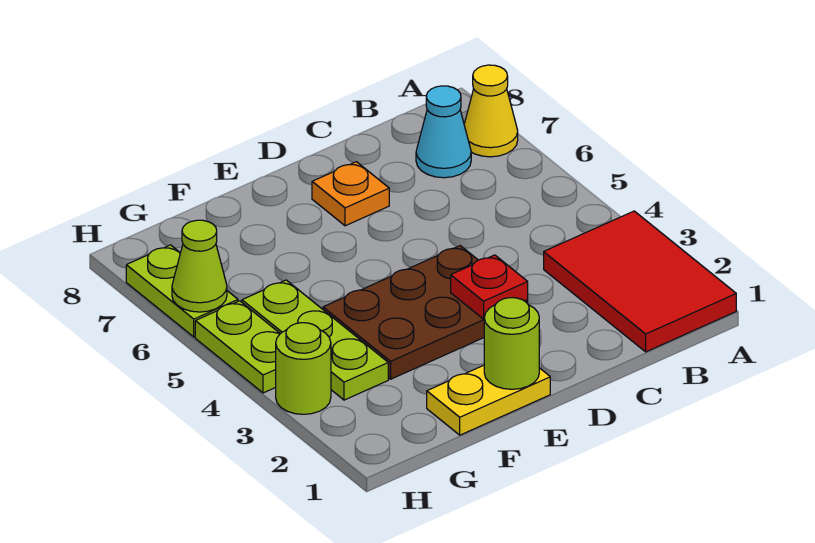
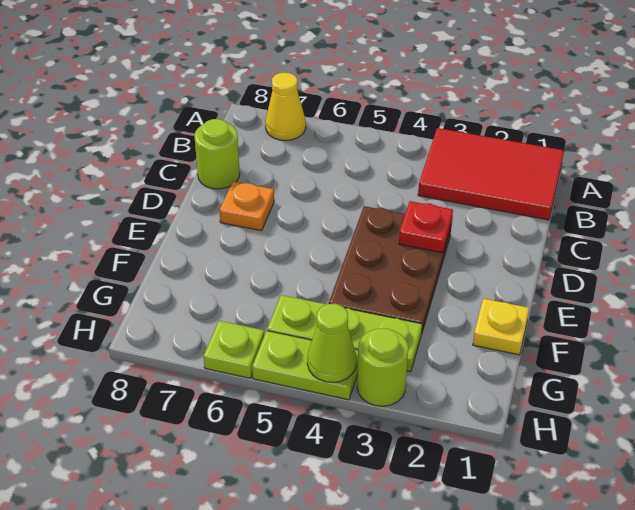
cyan cone B7 level 1 -> none
yellow plate E1:F1 level 1 -> yellow plate F1 level 1
lime round brick E1 level 2 -> lime round brick C8 level 1
lime plate H6:H7 level 1 -> lime plate H6 level 1
lime cone H6 level 2 -> lime cone H4 level 2

